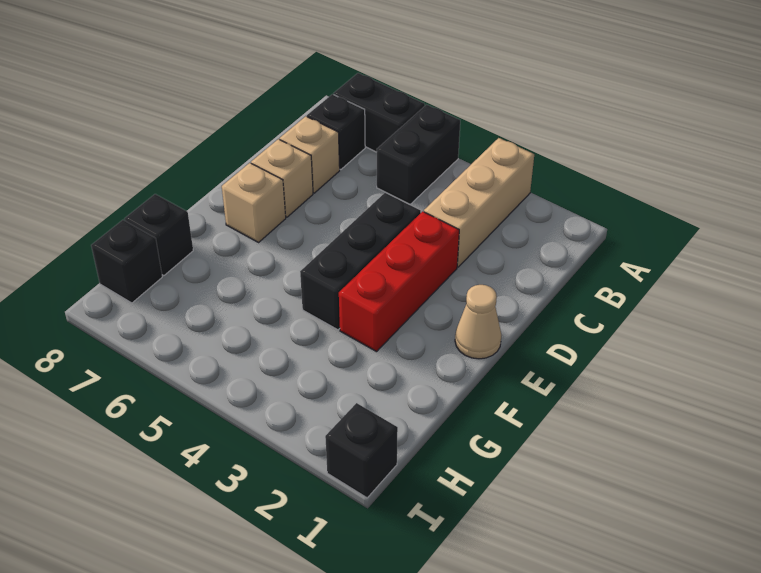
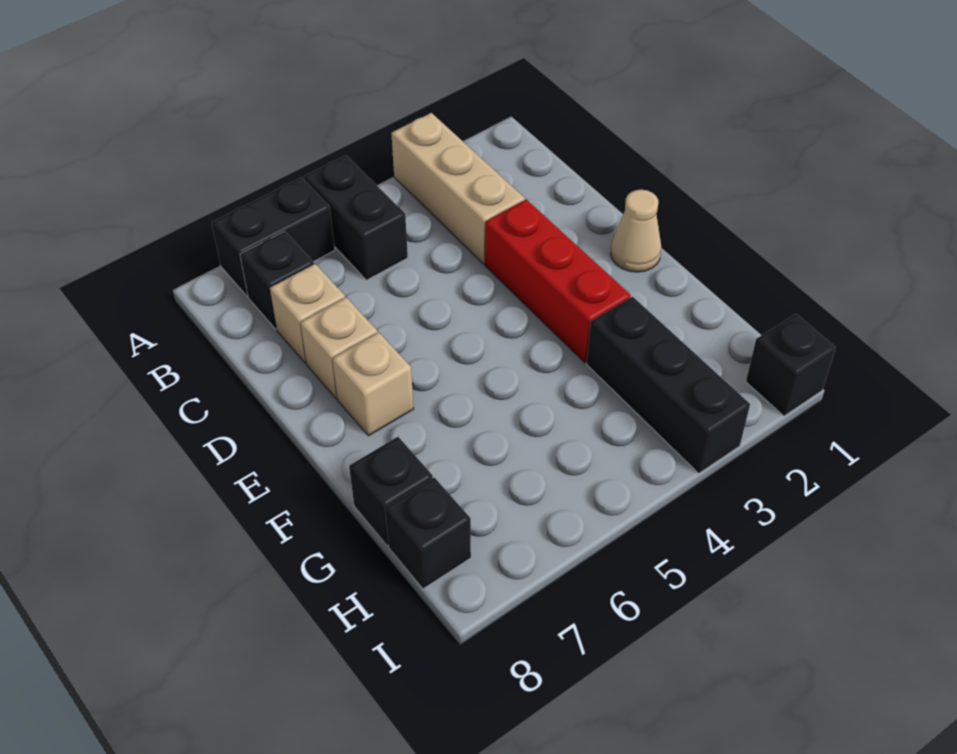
black brick D4:F4 level 1 -> black brick G3:I3 level 1

